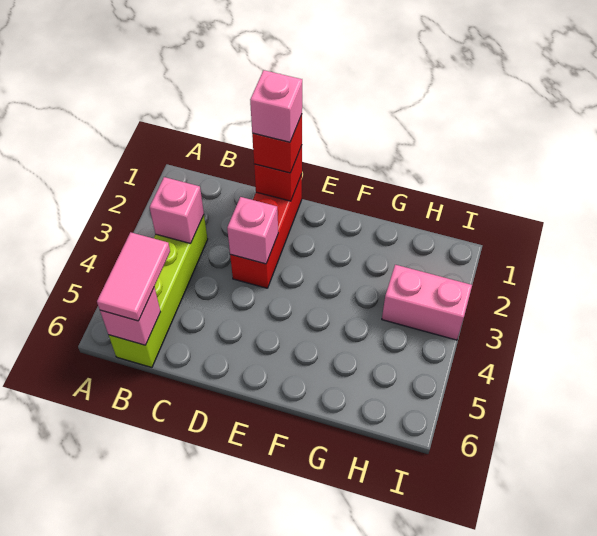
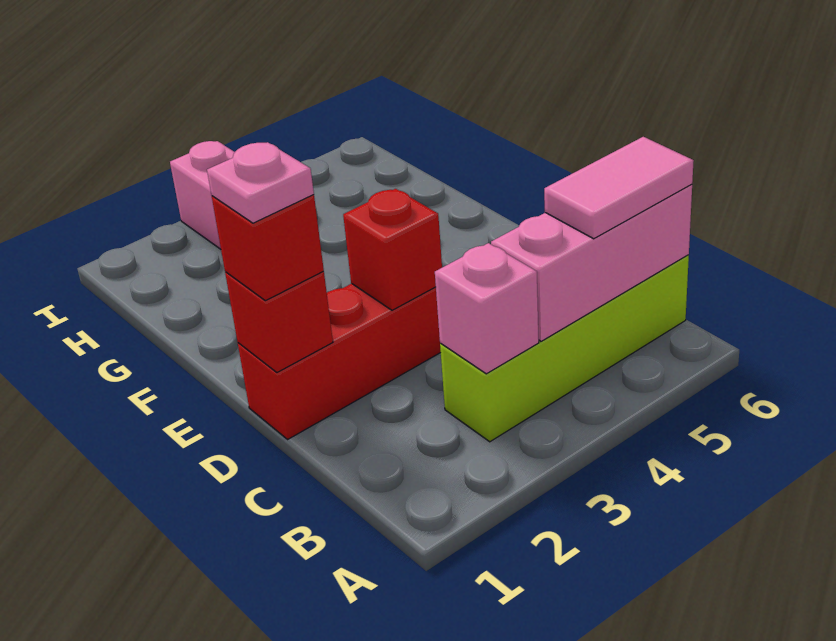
pink brick B6 level 2 -> pink brick B4:B6 level 2
pink brick D1 level 4 -> pink plate D1 level 4
pink brick D3 level 2 -> red brick D3 level 2

